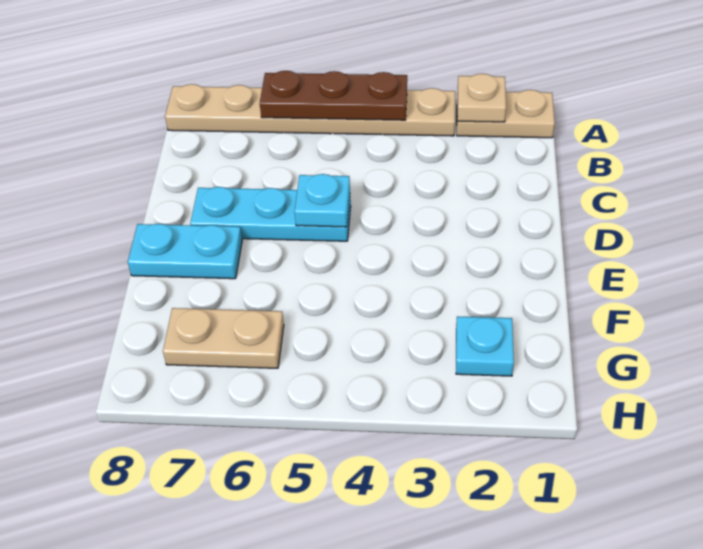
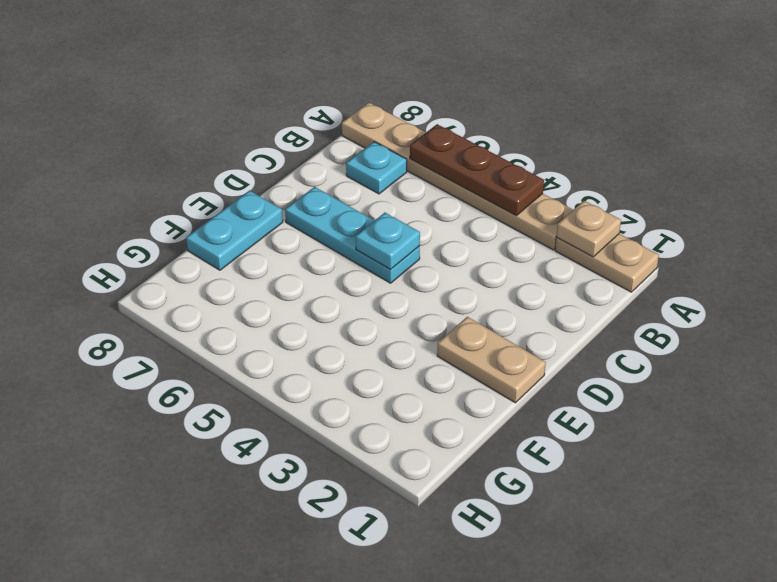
cyan plate E7:E8 level 1 -> cyan plate E8:F8 level 1
cyan plate G2 level 1 -> cyan plate B7 level 1
tan plate G6:G7 level 1 -> tan plate E1:E2 level 1

